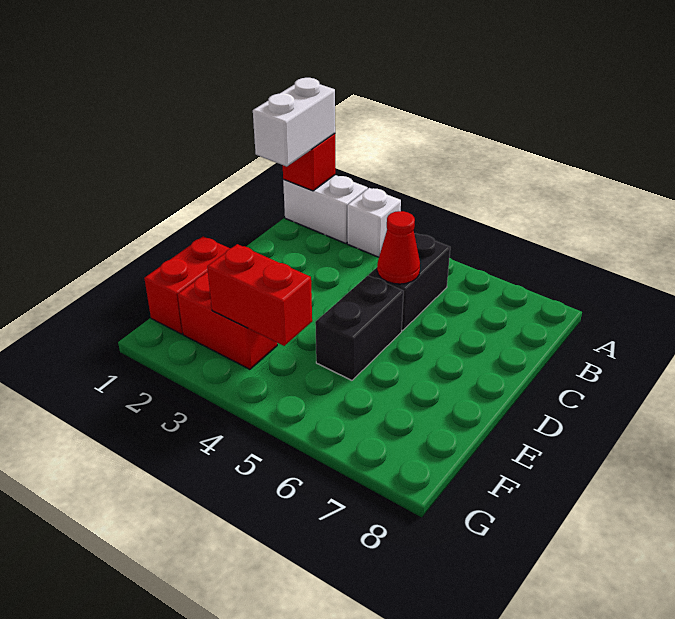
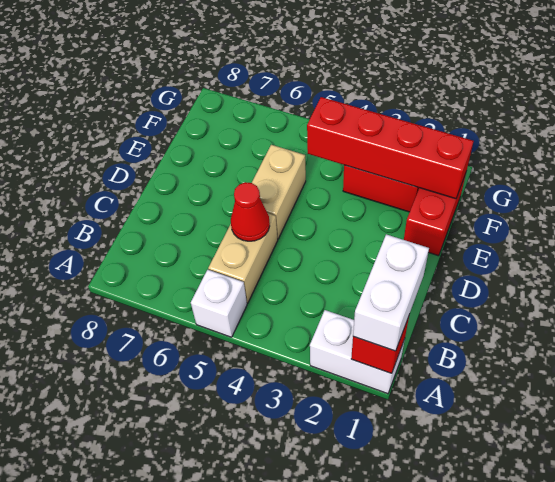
white brick A3 level 1 -> white brick A5 level 1
black brick B5:C5 level 1 -> tan brick B5:C5 level 1
black brick D5:E5 level 1 -> tan brick D5:E5 level 1
red brick F3:F4 level 2 -> red brick F1:F4 level 2

